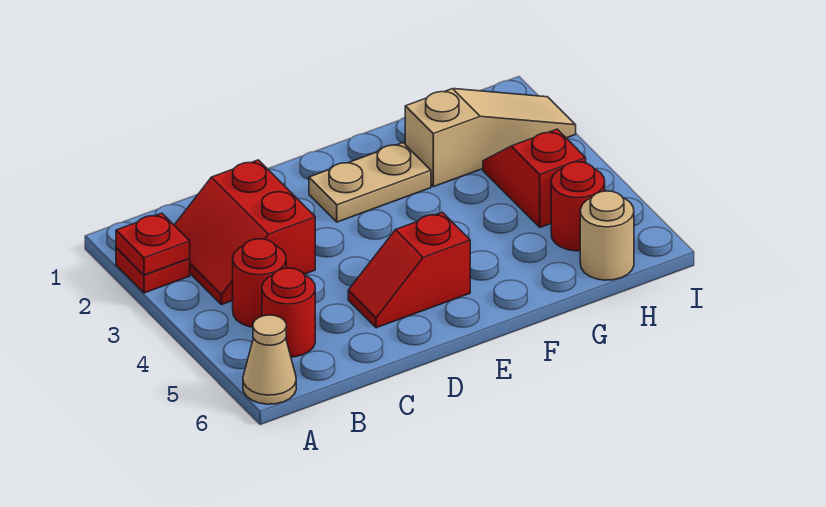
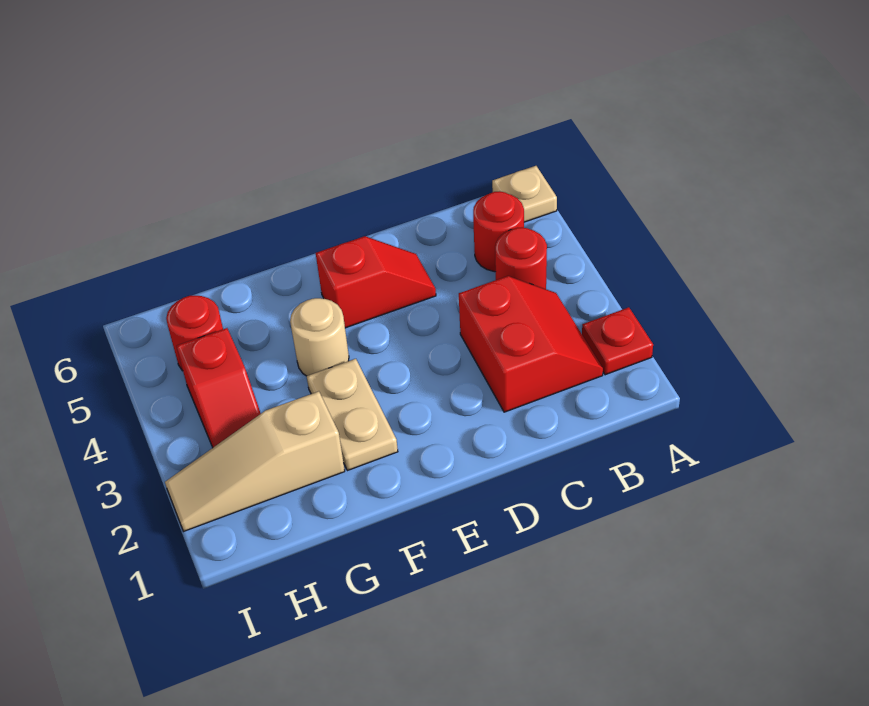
red plate A2 level 2 -> none
tan cone A6 level 1 -> tan plate A6 level 1
tan plate E2:F2 level 1 -> tan plate F2:F3 level 1
tan round brick H6 level 1 -> tan round brick F4 level 1

